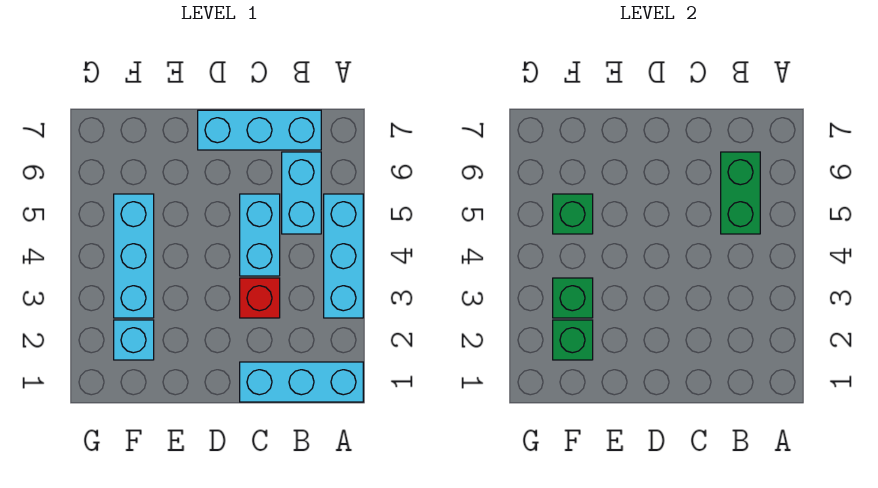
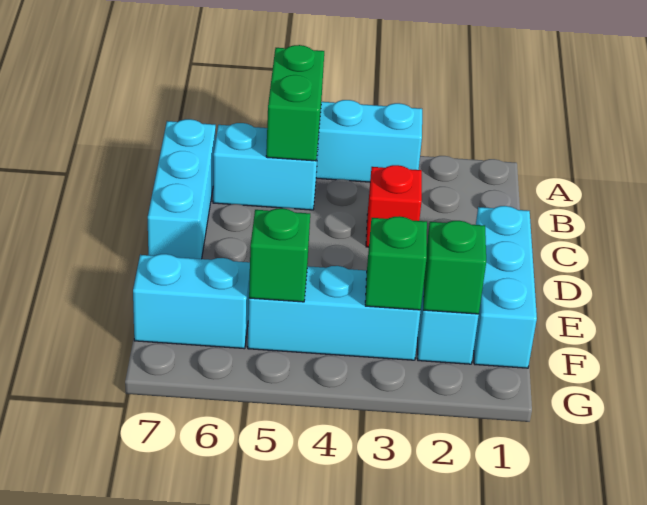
cyan brick A1:C1 level 1 -> cyan brick D1:F1 level 1
green brick B5:B6 level 2 -> green brick A5:B5 level 2
cyan brick C4:C5 level 1 -> cyan brick F6:F7 level 1

